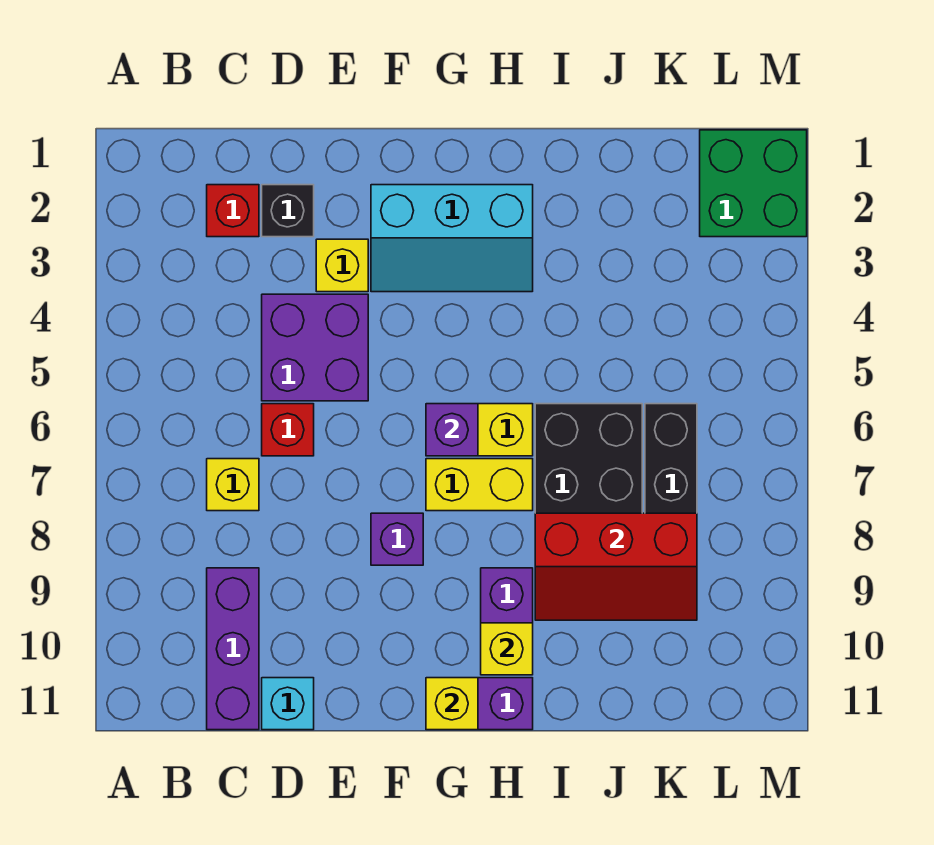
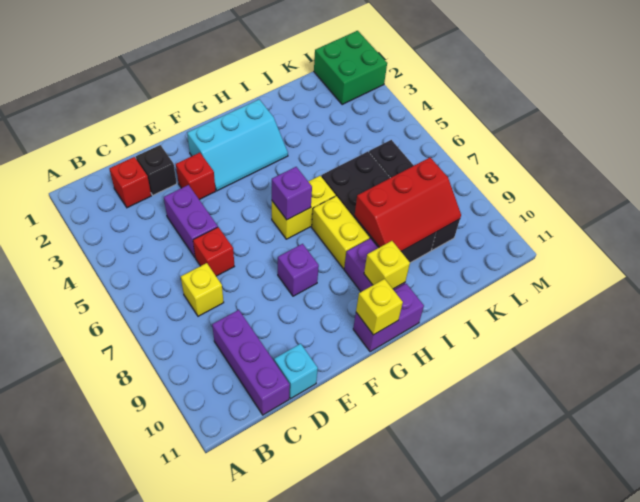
purple brick D4:E5 level 1 -> purple brick D4:D5 level 1
yellow brick E3 level 1 -> red brick E3 level 1
yellow brick G7:H7 level 1 -> yellow brick H7:H8 level 1

